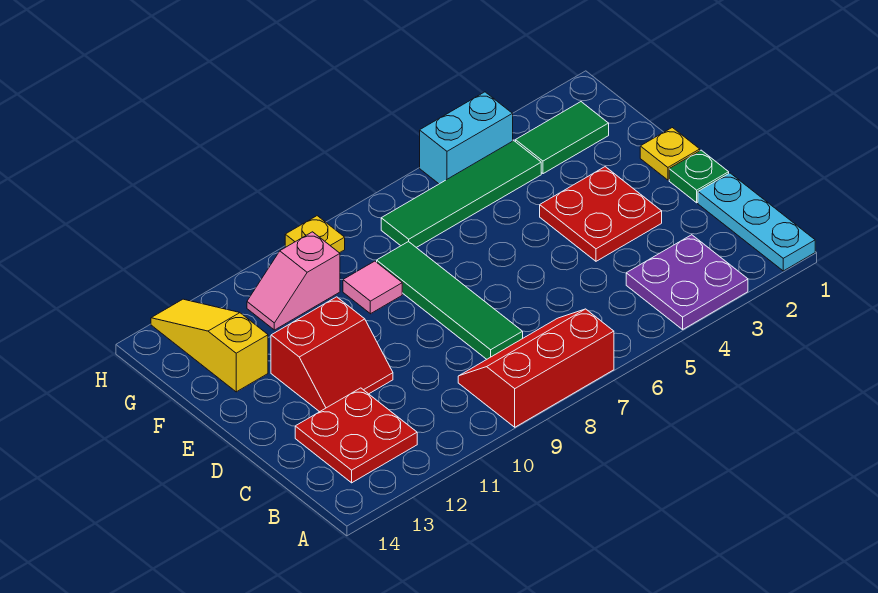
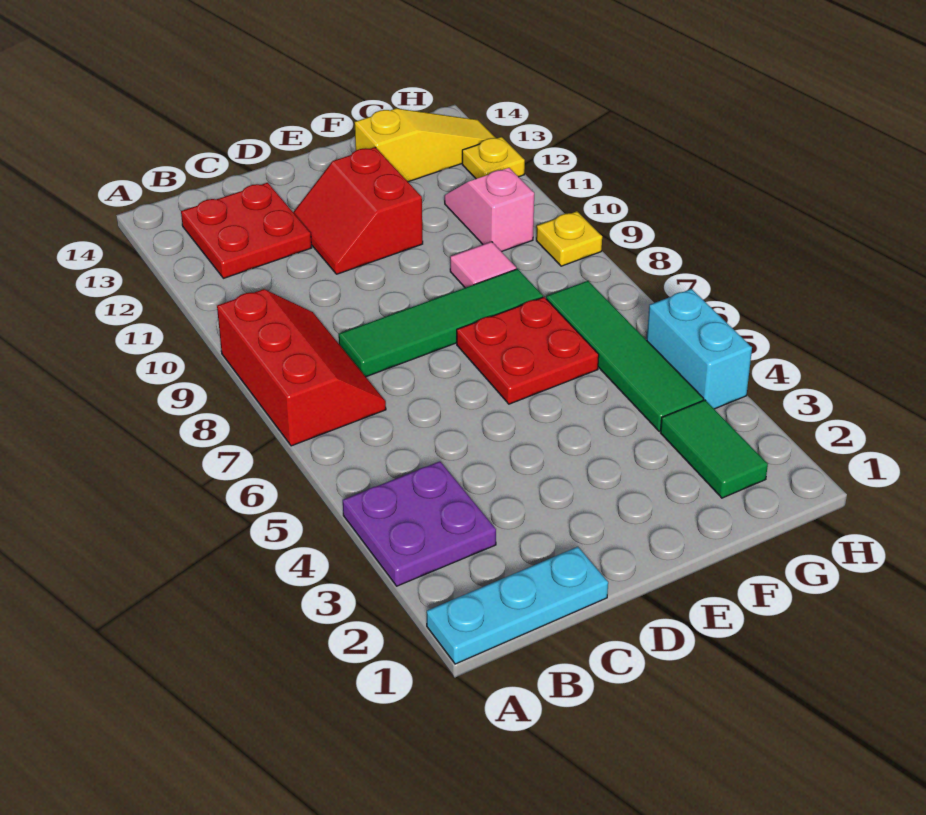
green plate D1 level 1 -> none
red plate D3:E4 level 1 -> red plate E6:F7 level 1
yellow plate E1 level 1 -> yellow plate H12 level 1

